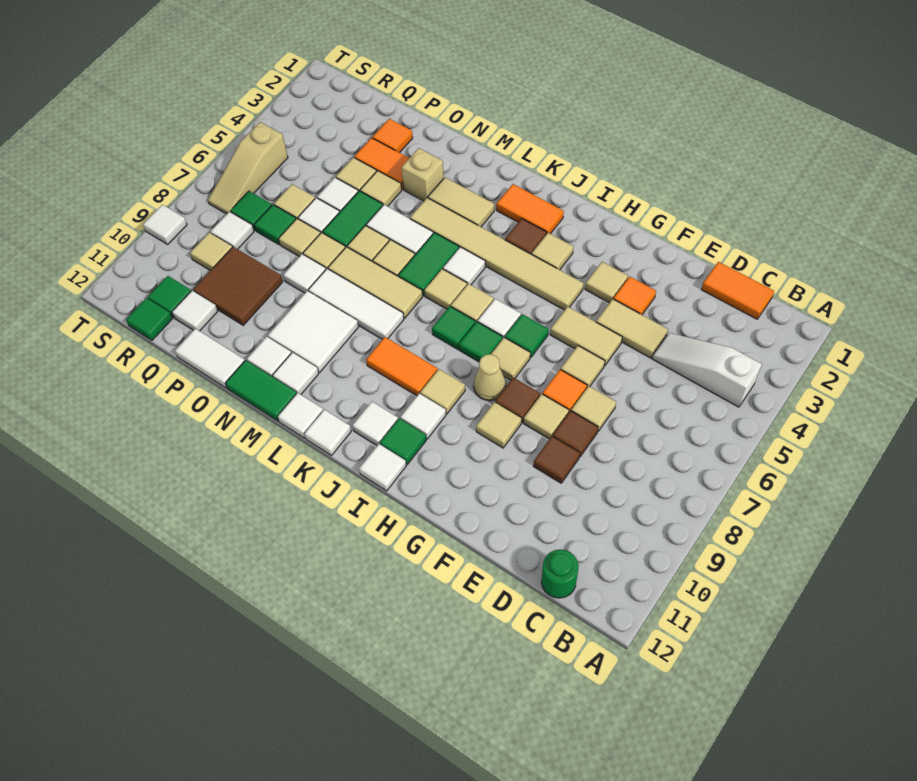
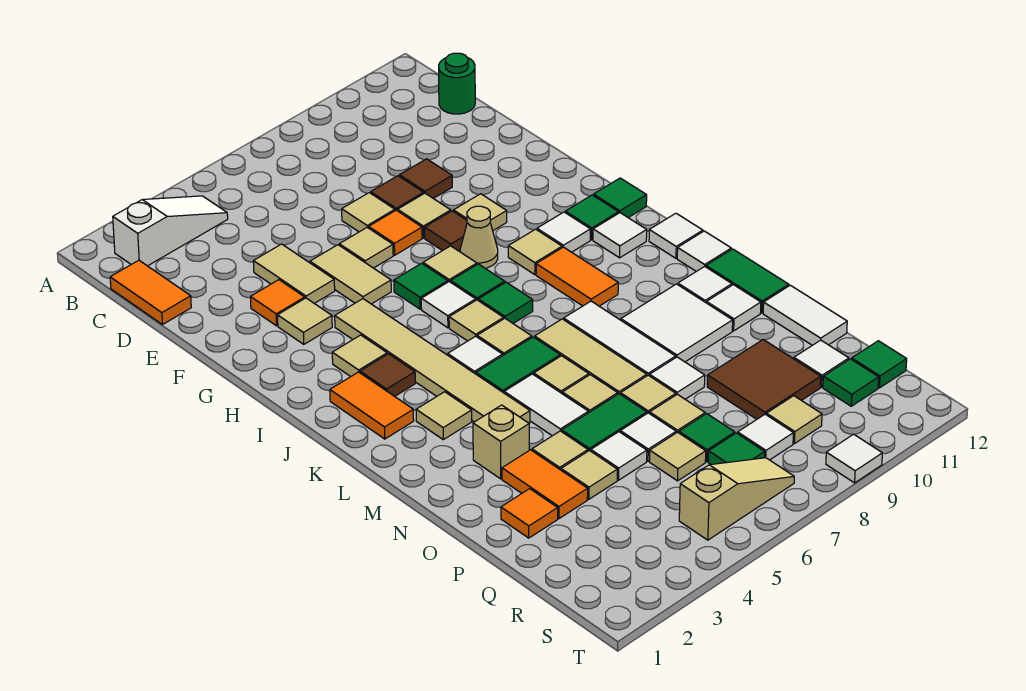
white slope B4:D4 level 1 top B -> white slope B2:B4 level 1 top 2
white tile I12 level 1 -> green tile I12 level 1
tan tile L3:M3 level 1 -> tan tile L3 level 1

